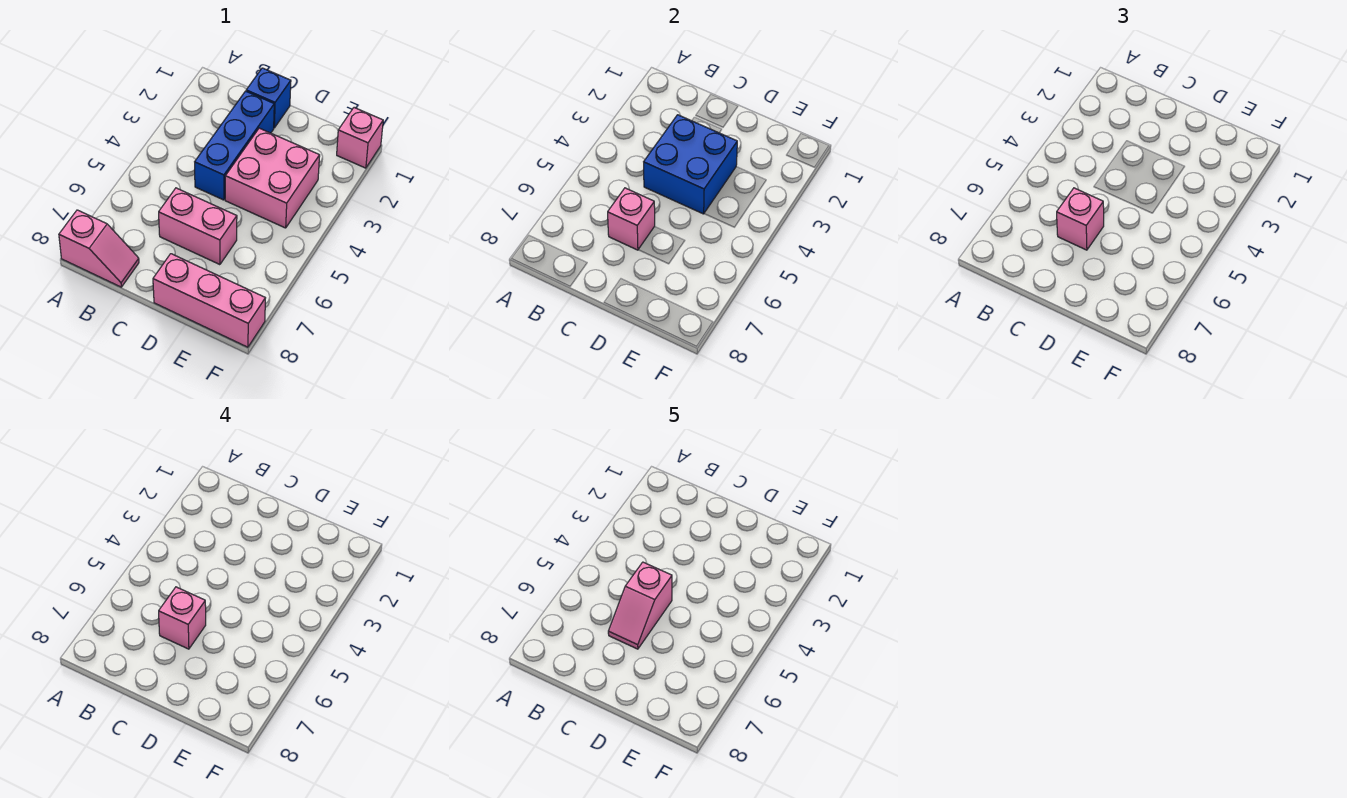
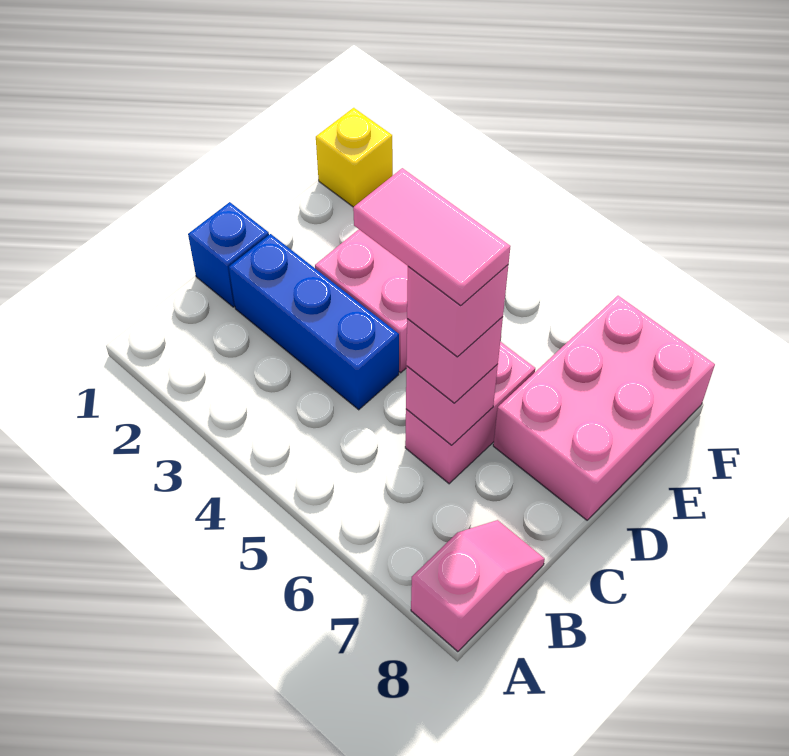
blue brick C3:D4 level 2 -> none
pink slope C5:C6 level 5 top 5 -> pink tile C5:C6 level 5
pink brick D8:F8 level 1 -> pink brick D7:F8 level 1
pink brick F1 level 1 -> yellow brick F1 level 1

